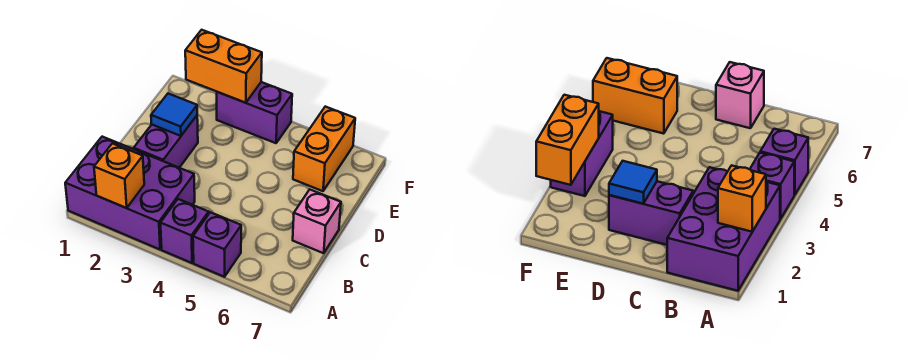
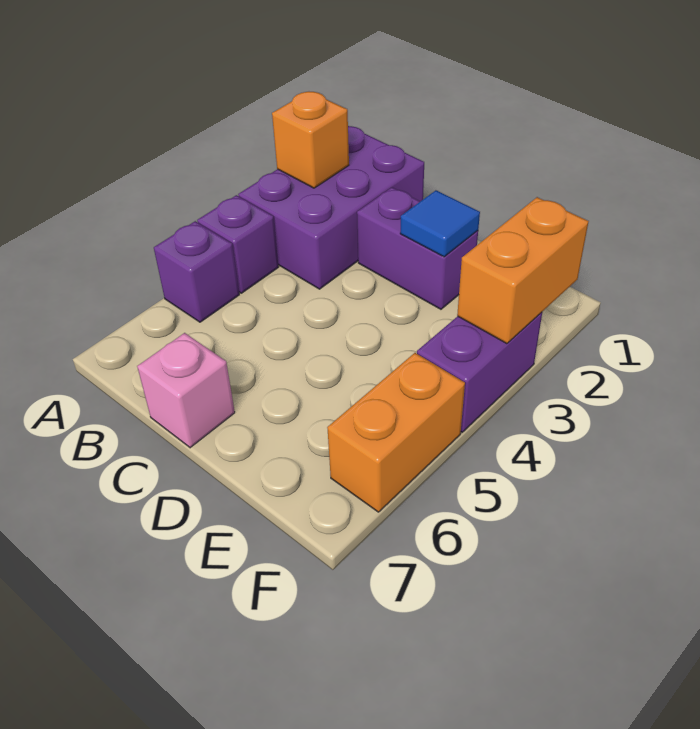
orange brick E6:F6 level 1 -> orange brick F5:F6 level 1

